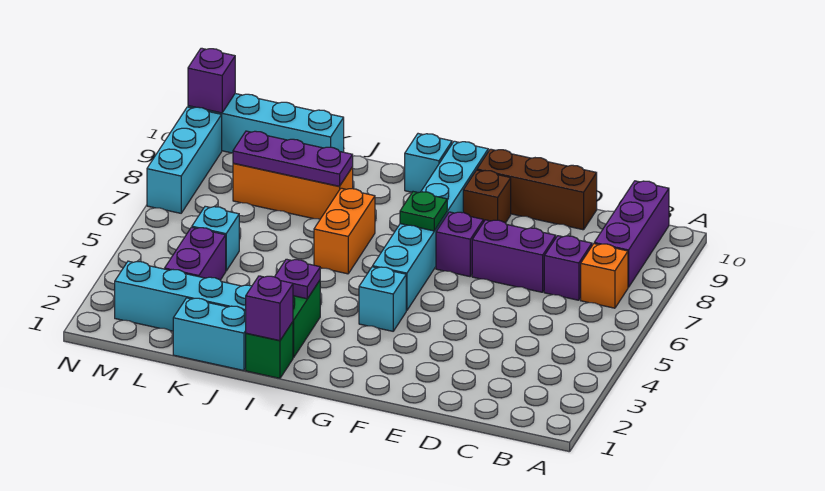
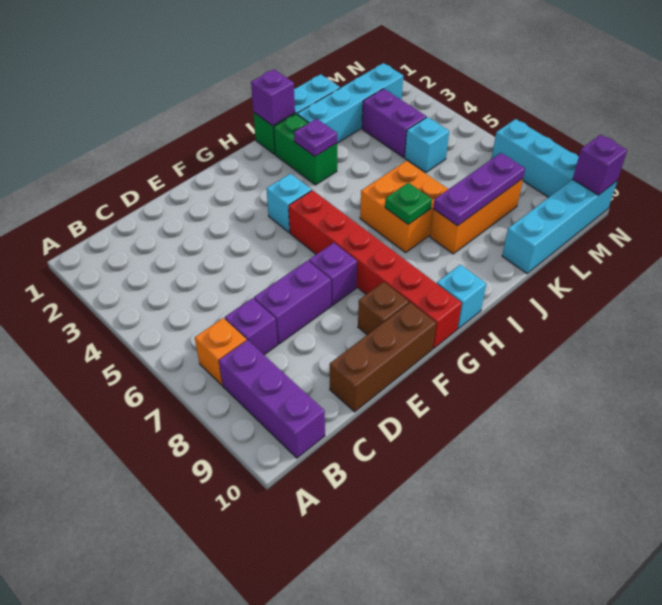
cyan brick G5:G10 level 1 -> red brick G5:G10 level 1
green plate G7 level 2 -> green plate I7 level 2
orange brick I6:I7 level 1 -> orange brick I6:J7 level 1

